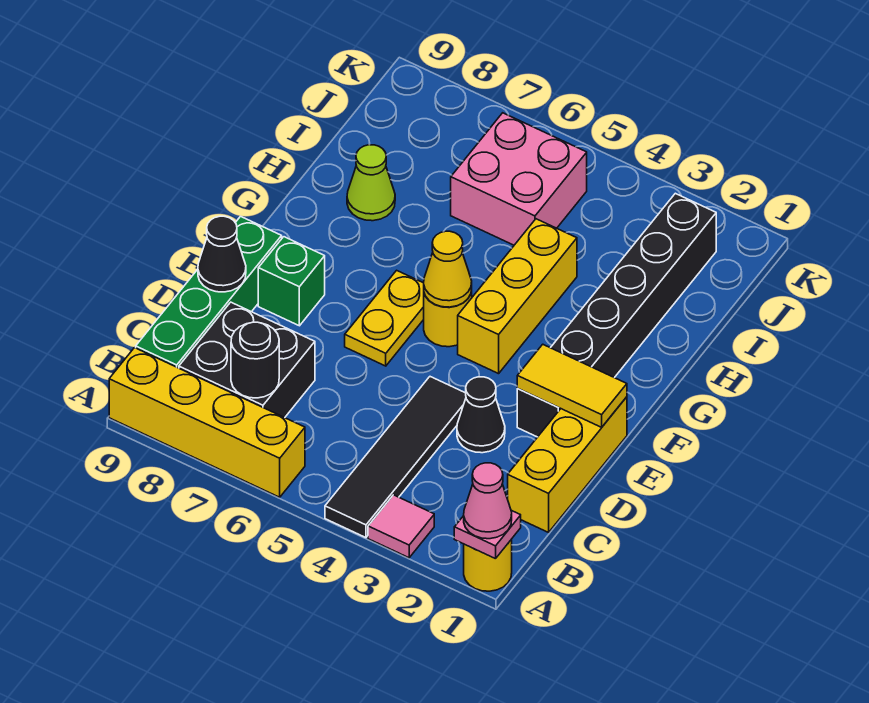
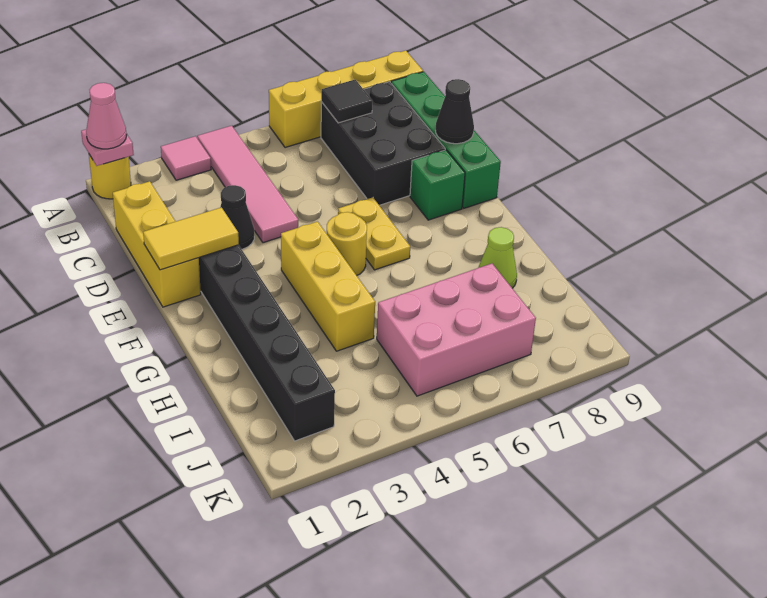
black tile A4:D4 level 1 -> pink tile A4:D4 level 1
black brick B7:C8 level 1 -> black brick B7:D8 level 1
black round brick B7 level 2 -> black tile B7 level 2
yellow cone F5 level 2 -> none
pink brick I5:J6 level 1 -> pink brick I5:J7 level 1

